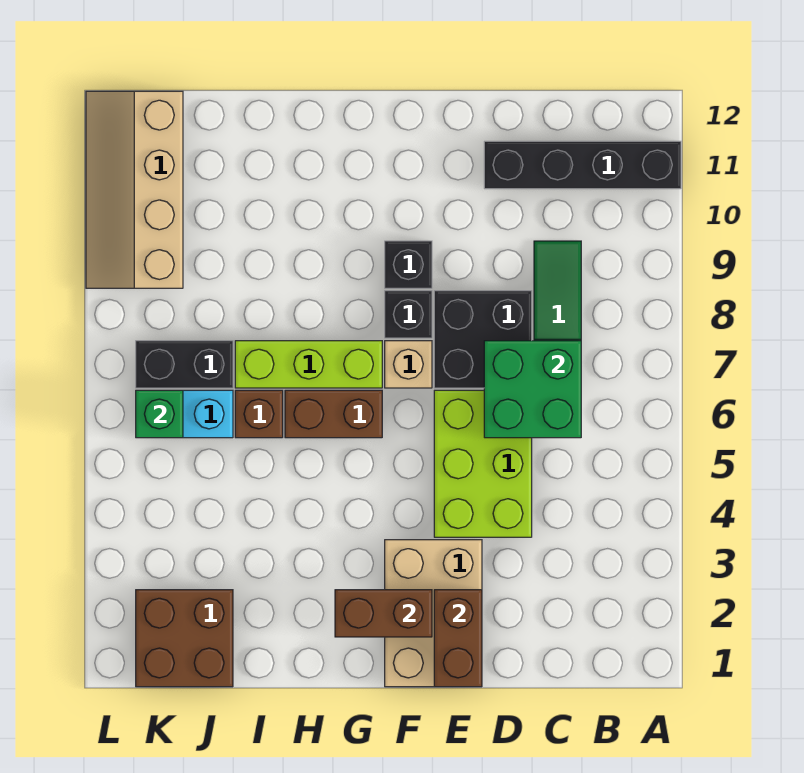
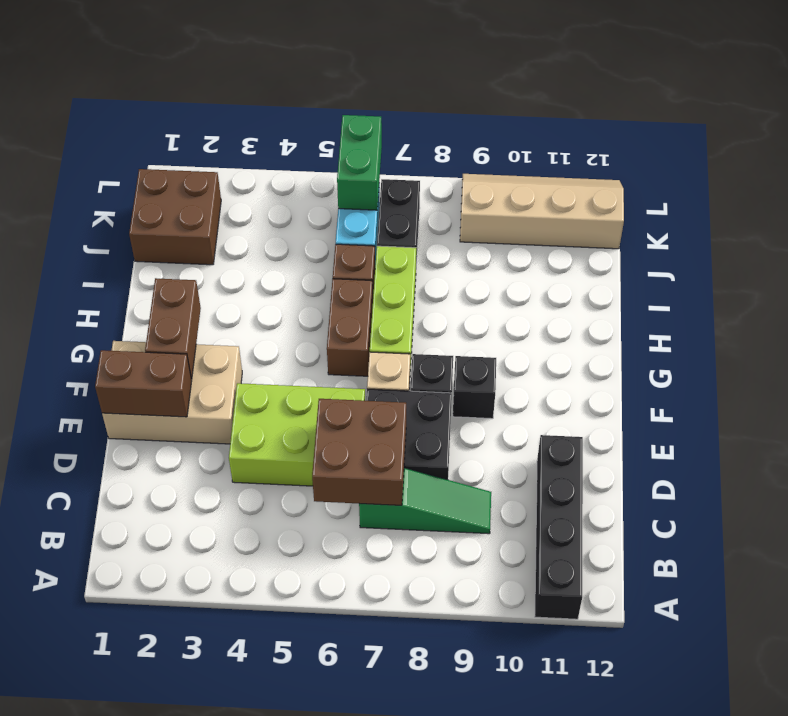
green brick C6:D7 level 2 -> brown brick C6:D7 level 2
green brick K6 level 2 -> green brick K6:L6 level 2

